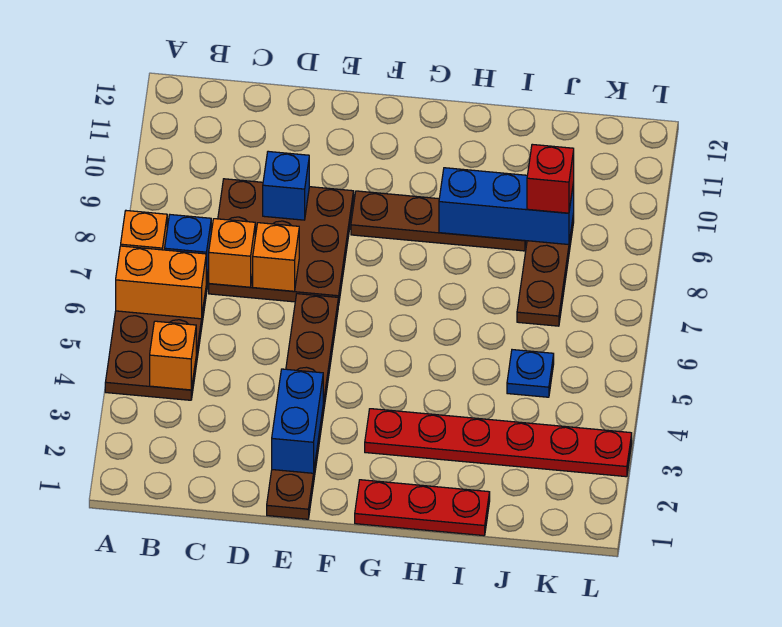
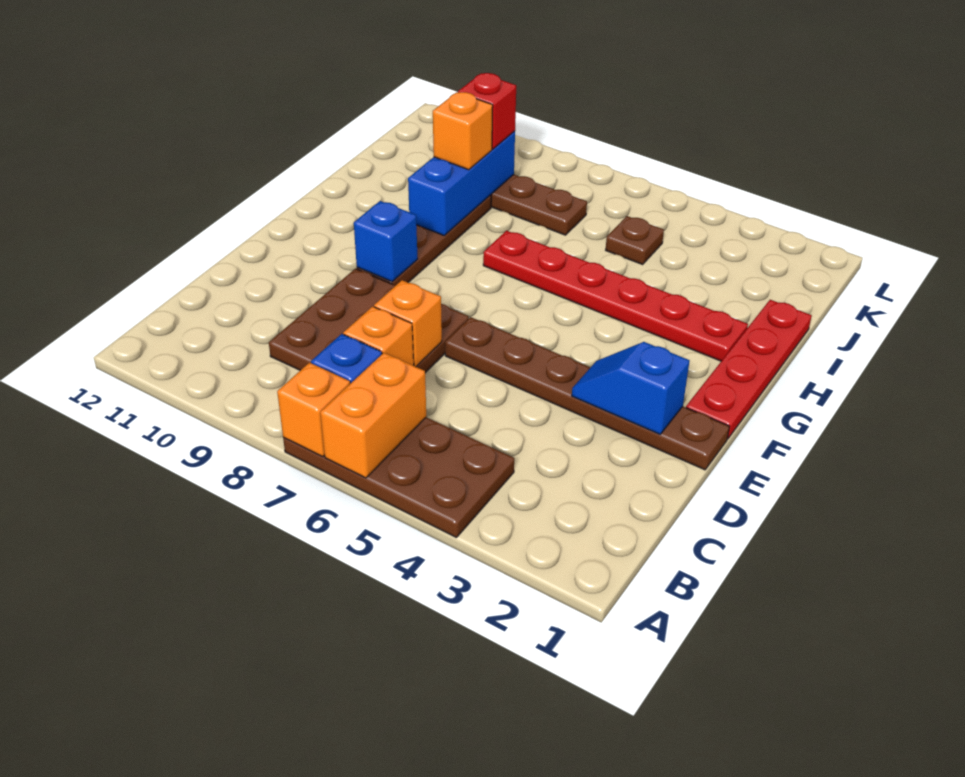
orange brick B4 level 2 -> orange brick I9 level 3
blue brick D9 level 2 -> blue brick F9 level 2
blue brick E2:E3 level 2 -> blue slope E2:E3 level 2 top 2
red plate G1:I1 level 1 -> red plate F1:I1 level 1
red plate G3:L3 level 1 -> red plate H2:H7 level 1
blue plate J5 level 1 -> brown plate J5 level 1

